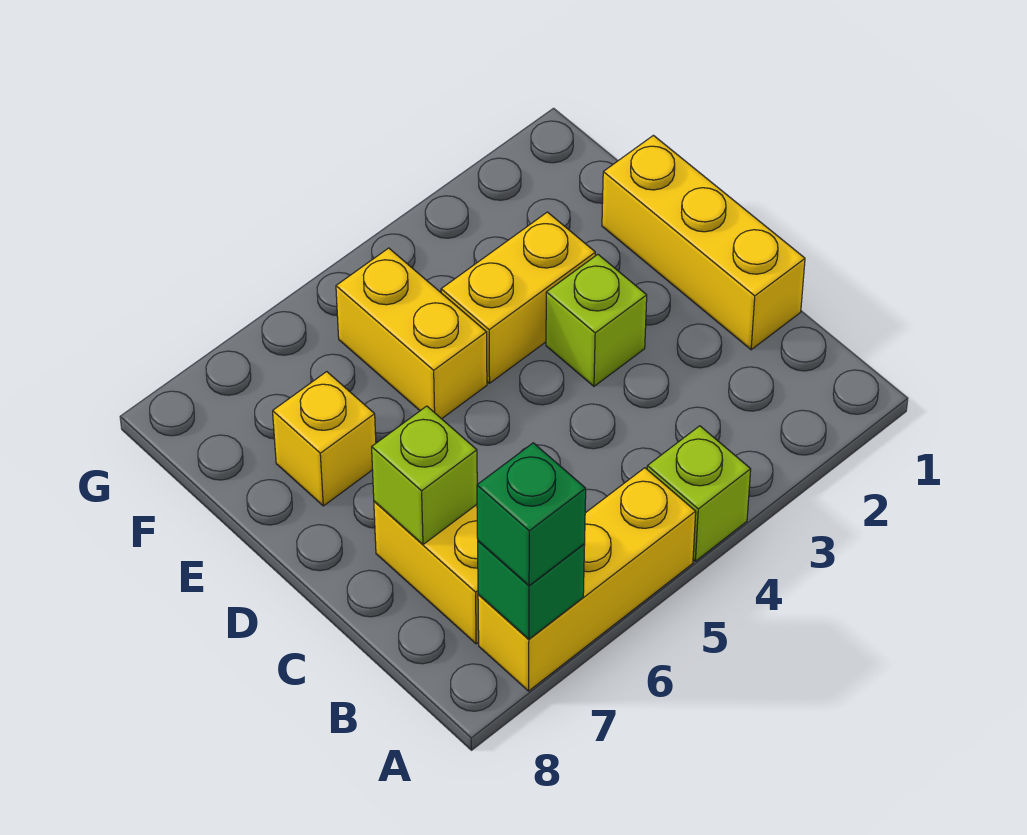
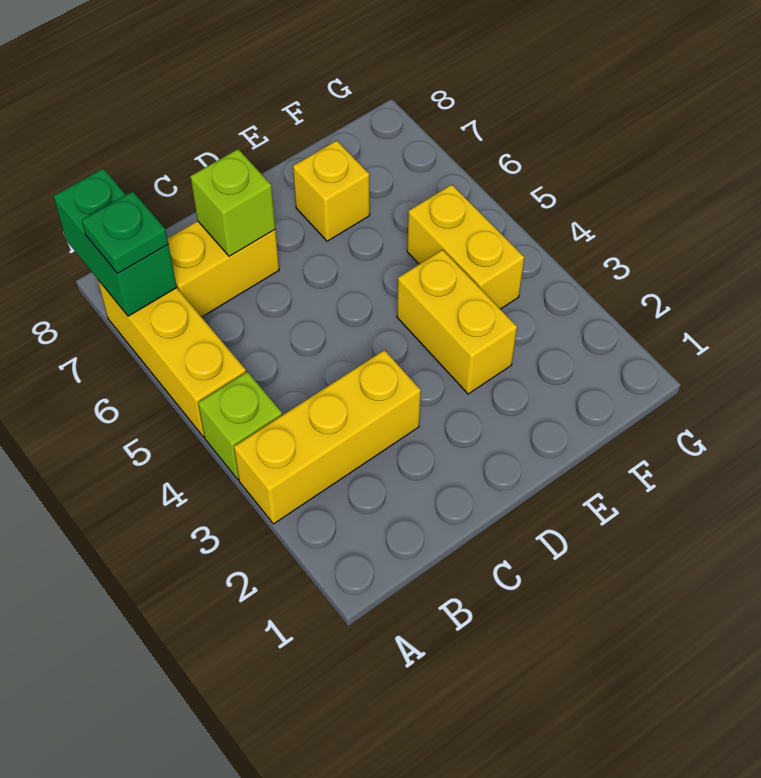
green brick A7 level 2 -> green brick A7:A8 level 2
green brick A7 level 3 -> green plate A7 level 3
yellow brick C1:E1 level 1 -> yellow brick A3:C3 level 1
lime brick D3 level 1 -> none
yellow brick E5:F5 level 1 -> yellow brick F4:F5 level 1

